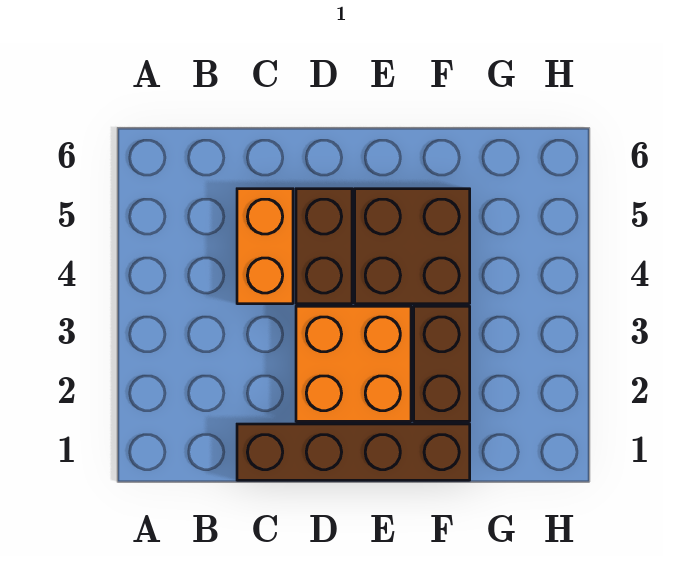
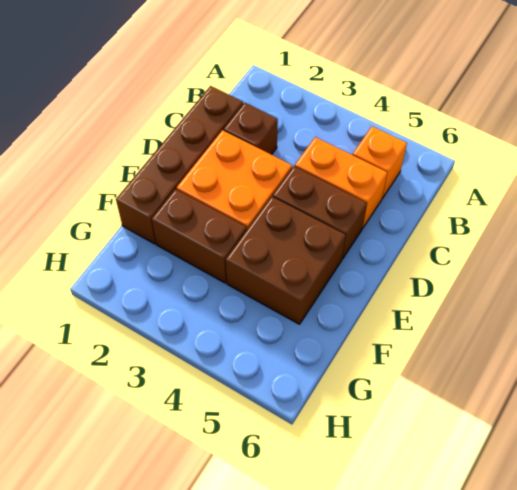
none -> orange brick B5 level 1
none -> brown brick C2 level 1

